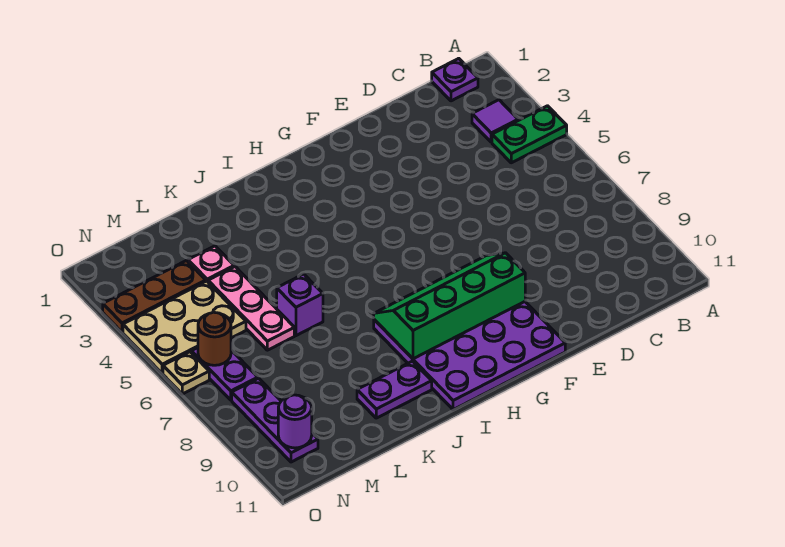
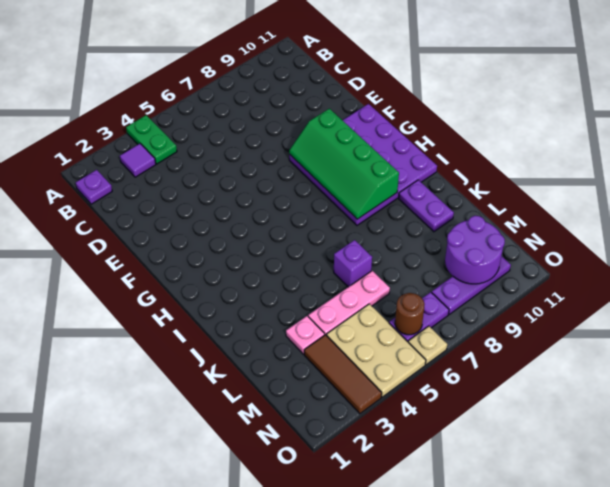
brown plate M3:O3 level 1 -> brown tile M3:O3 level 1
purple round brick N10 level 2 -> purple round brick M9:N10 level 2

